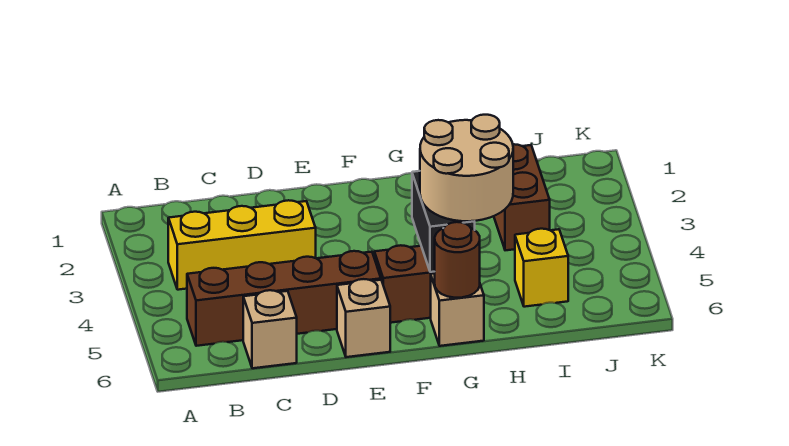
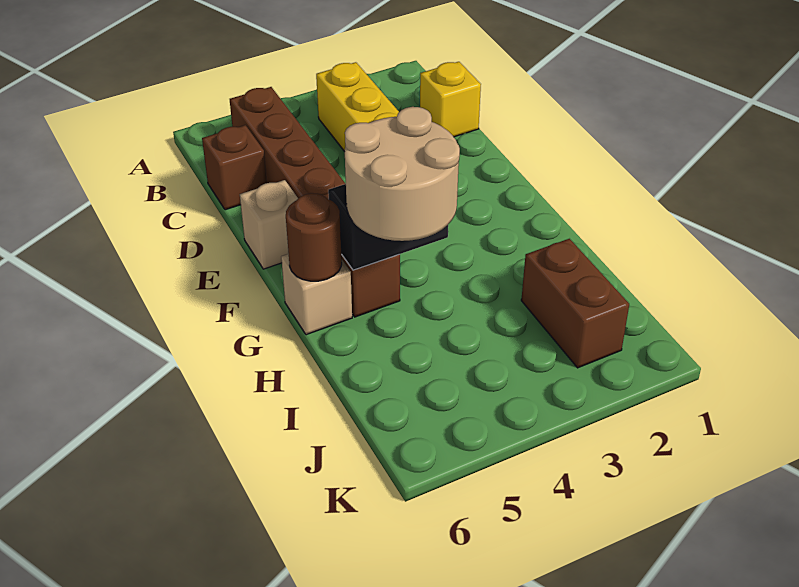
tan brick C6 level 1 -> brown brick C6 level 1
brown brick I2:I3 level 1 -> brown brick I2:J2 level 1
yellow brick I5 level 1 -> yellow brick C1 level 1

